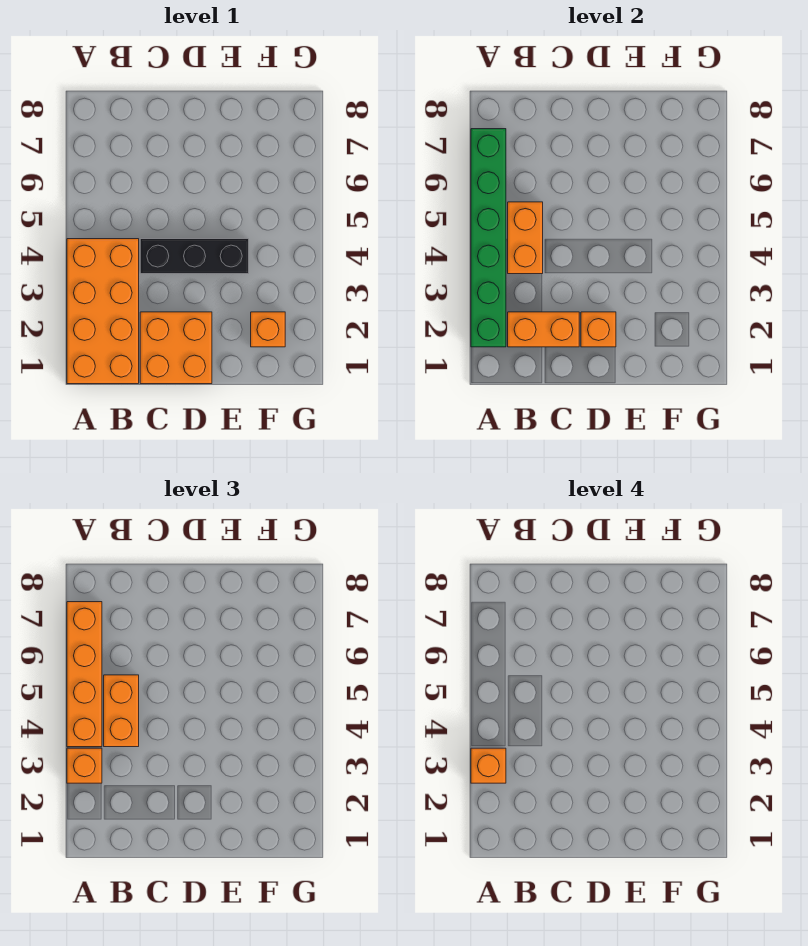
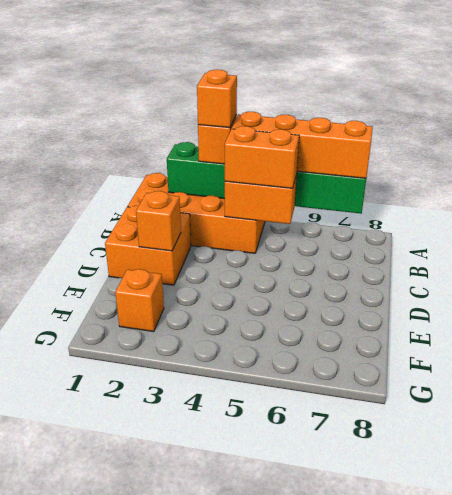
orange brick B2:C2 level 2 -> none
black brick C4:E4 level 1 -> none

